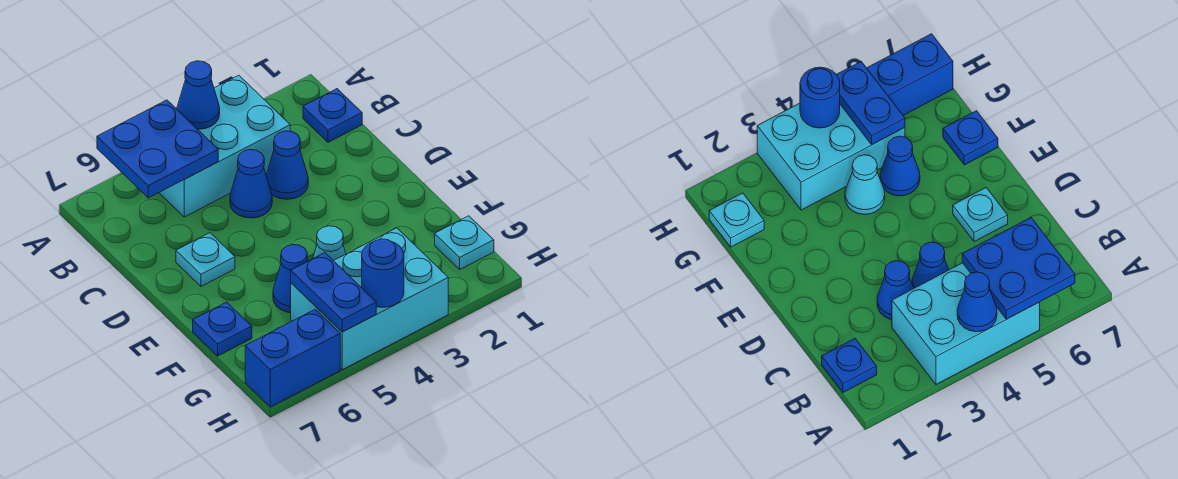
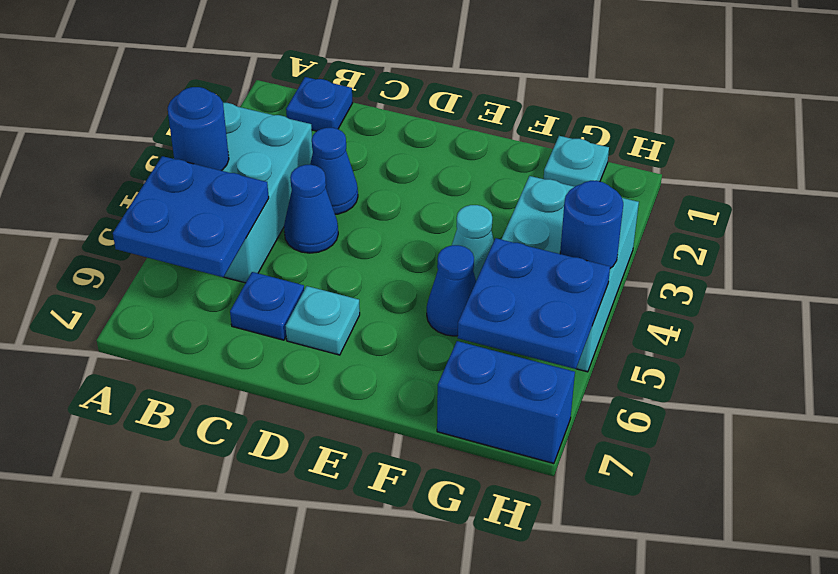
blue cone A4 level 2 -> blue round brick A4 level 2
blue plate F7 level 1 -> blue plate C6 level 1
blue plate G5:H5 level 2 -> blue plate G5:H6 level 2
blue brick H6:H7 level 1 -> blue brick G7:H7 level 1

